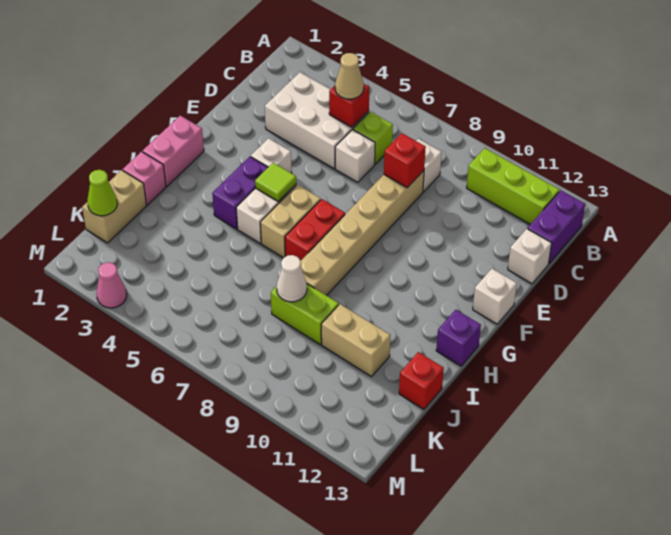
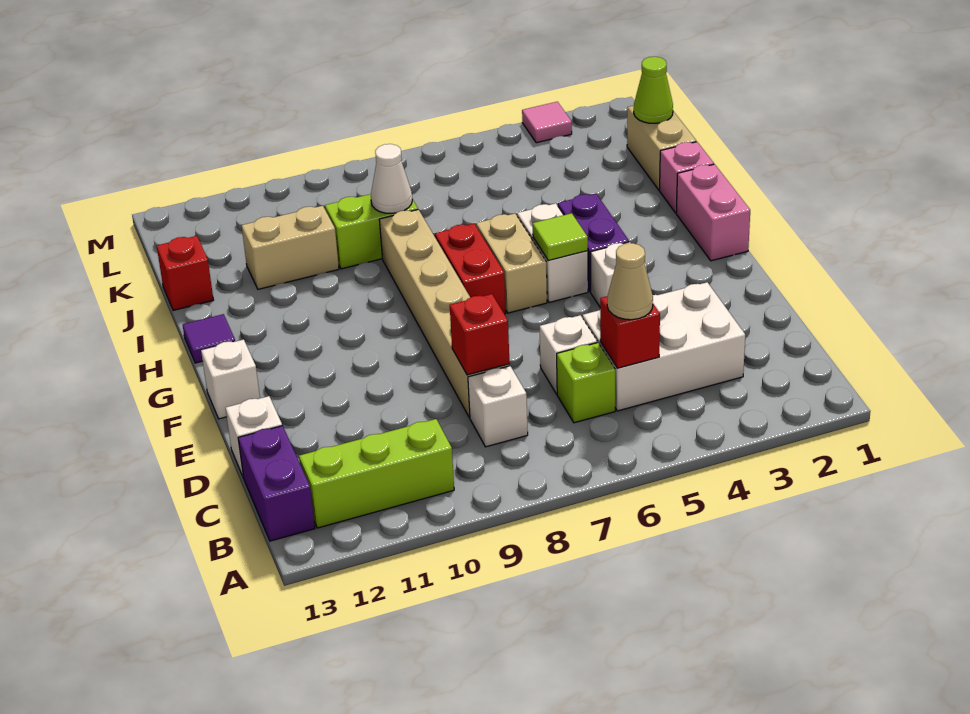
purple brick H13 level 1 -> purple tile H13 level 1
pink cone M3 level 1 -> pink tile M3 level 1

